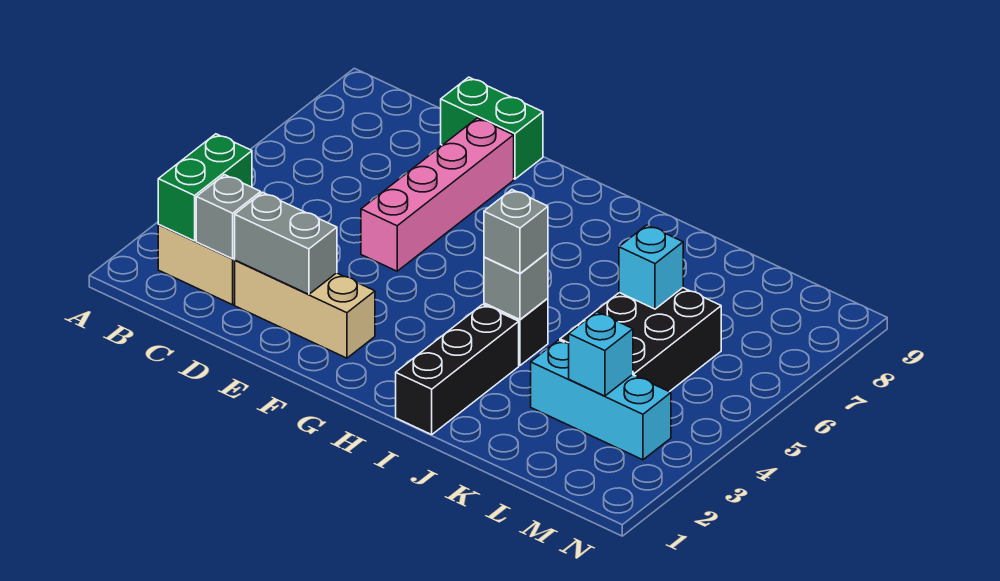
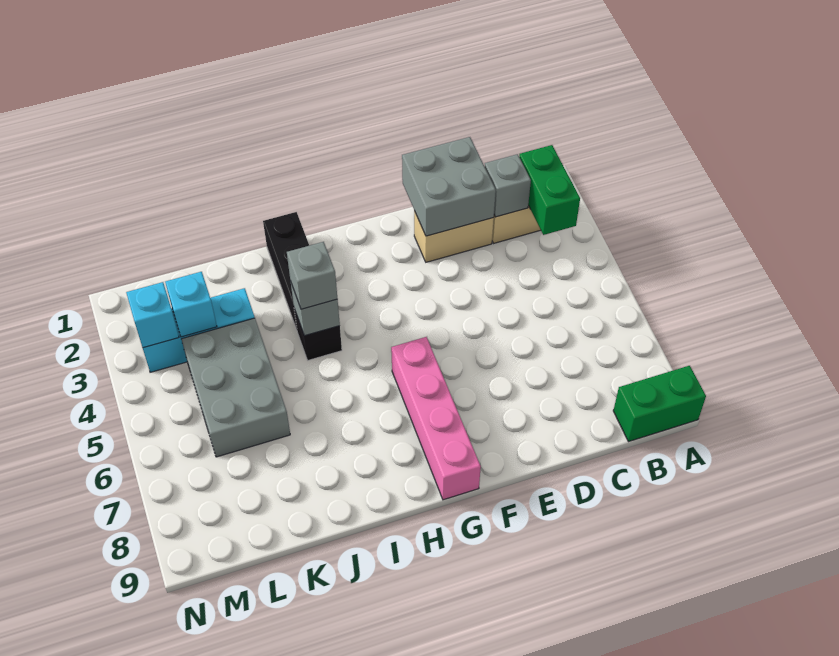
tan brick D2:F2 level 1 -> tan brick D2:E2 level 1
grey brick D2:E2 level 2 -> grey brick D1:E2 level 2
green brick D9:E9 level 1 -> green brick A9:B9 level 1
pink brick E5:E8 level 1 -> pink brick G6:G9 level 1
black brick K4:L6 level 1 -> grey brick K4:L6 level 1
cyan brick K6 level 2 -> cyan brick M3 level 2

